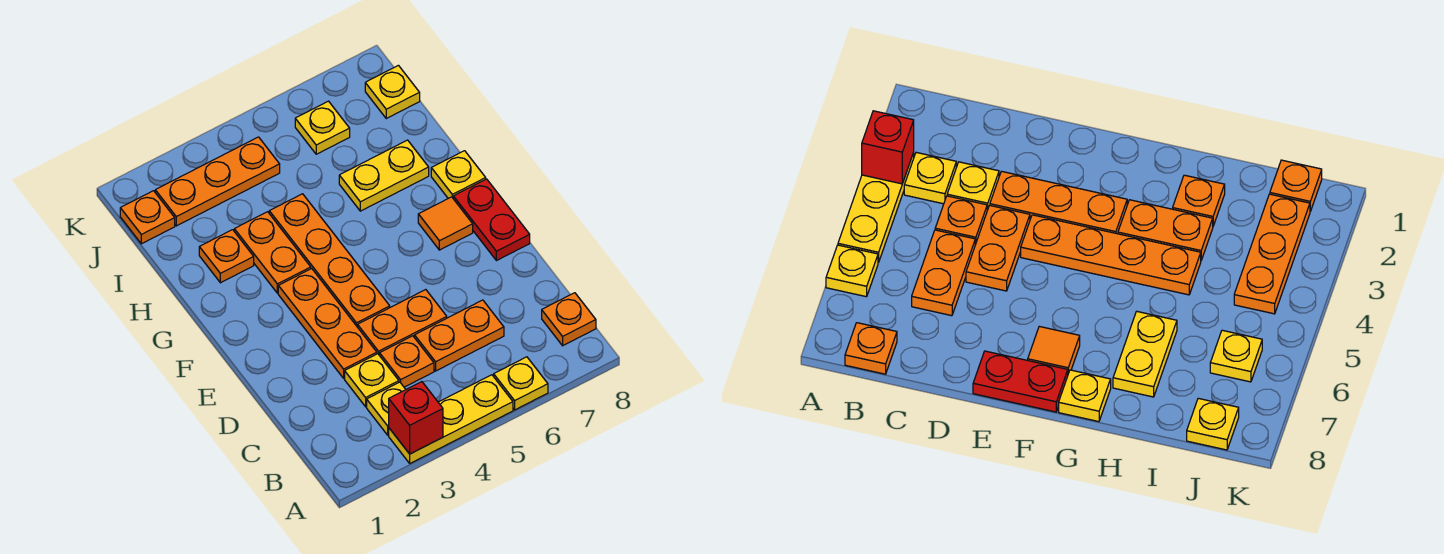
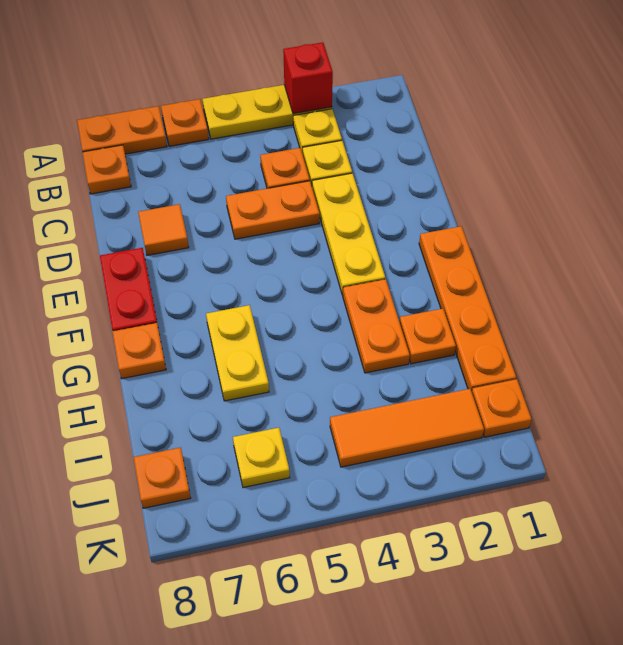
yellow plate A6 level 1 -> orange plate A6 level 1
orange plate C5:C6 level 1 -> orange plate A7:A8 level 1
orange plate D3:F3 level 1 -> yellow plate D3:F3 level 1
orange plate E4:H4 level 1 -> orange plate F1:I1 level 1
orange tile F7 level 1 -> orange tile D7 level 1
yellow plate G8 level 1 -> orange plate G8 level 1
yellow plate H6:H7 level 1 -> yellow plate G6:H6 level 1
orange plate J2:J4 level 1 -> orange tile J2:J4 level 1
yellow plate J8 level 1 -> orange plate J8 level 1

